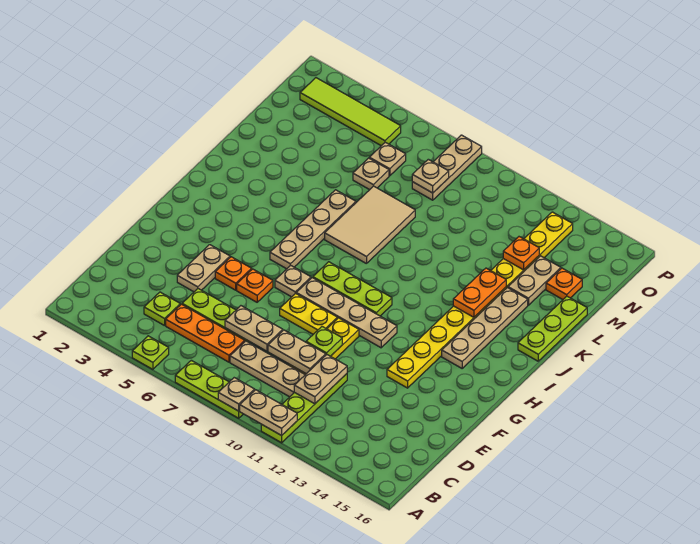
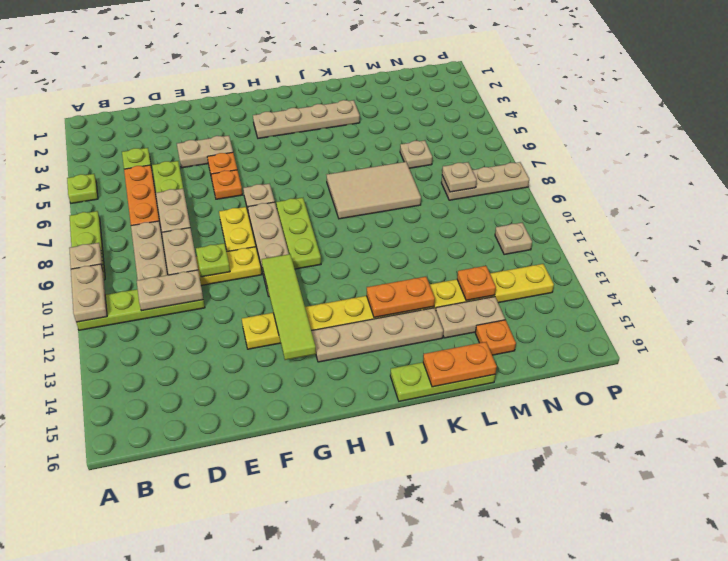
tan plate H6:K6 level 1 -> tan plate H3:K3 level 1
none -> orange plate K16:L16 level 2
tan plate N6 level 1 -> tan plate O11 level 1
lime tile O2:O5 level 1 -> lime tile G11:G14 level 2

